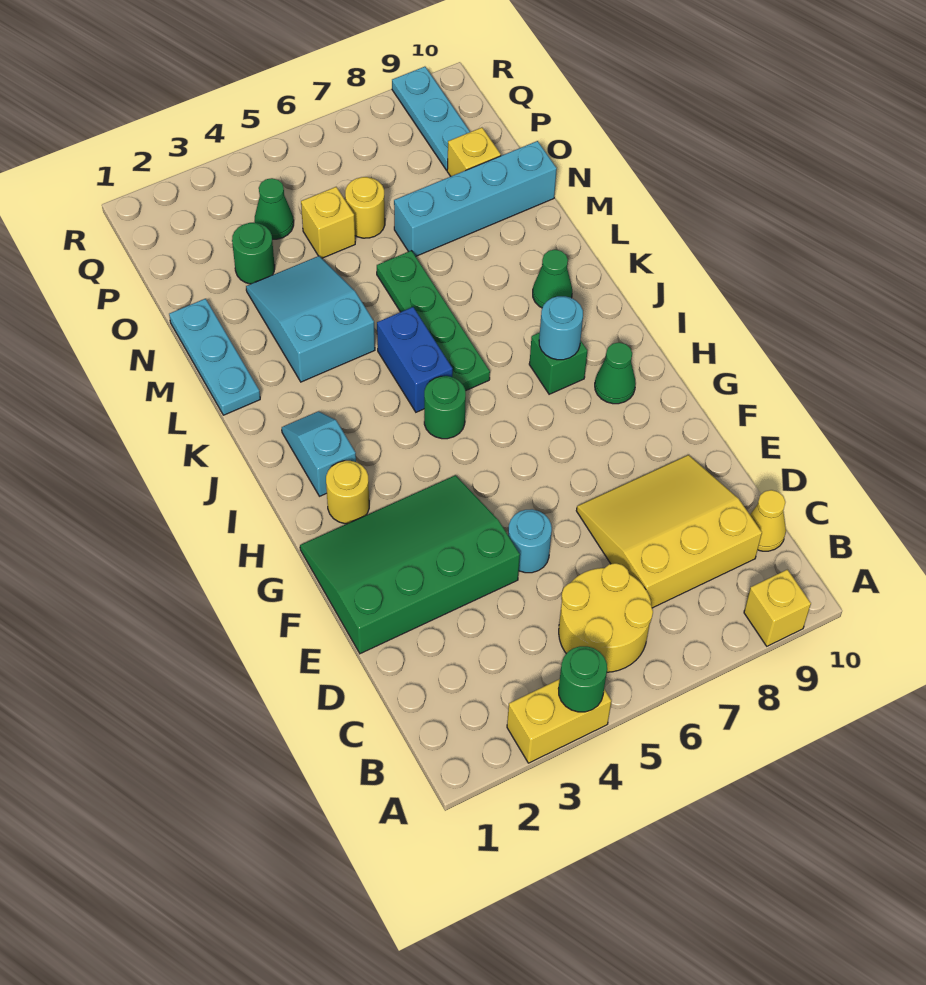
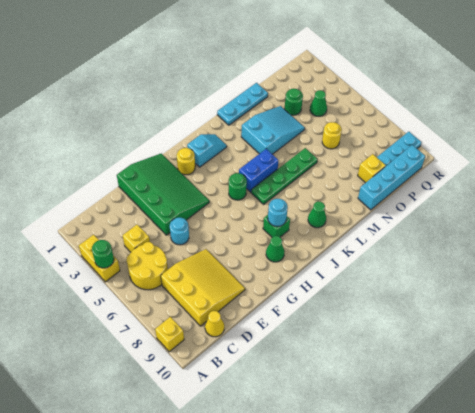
cyan brick N7:N10 level 1 -> cyan brick N10:Q10 level 1
yellow brick O5 level 1 -> yellow brick C4 level 1

